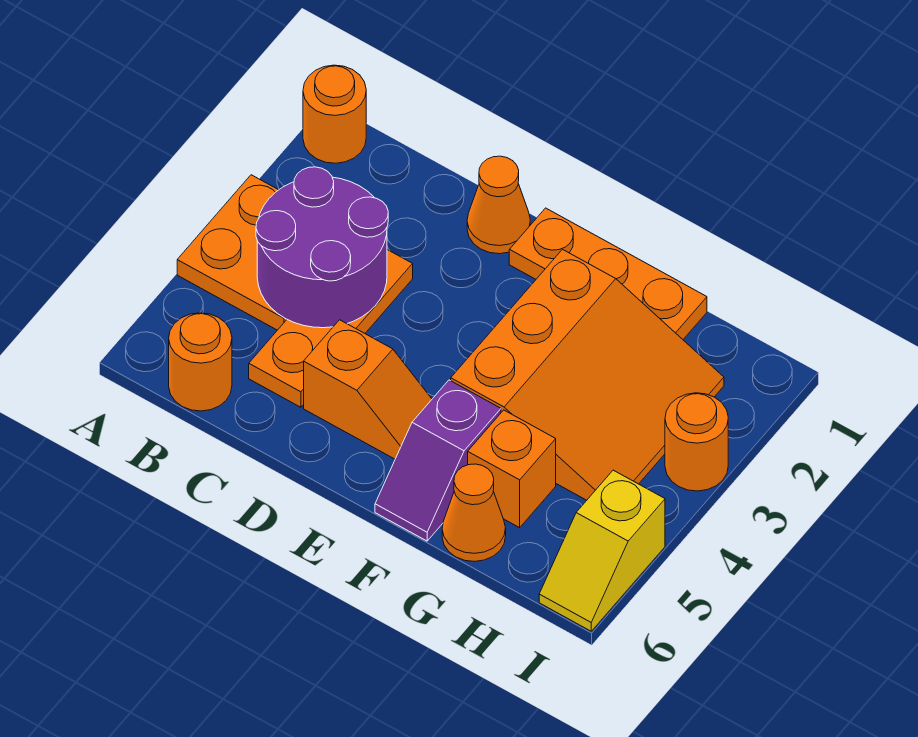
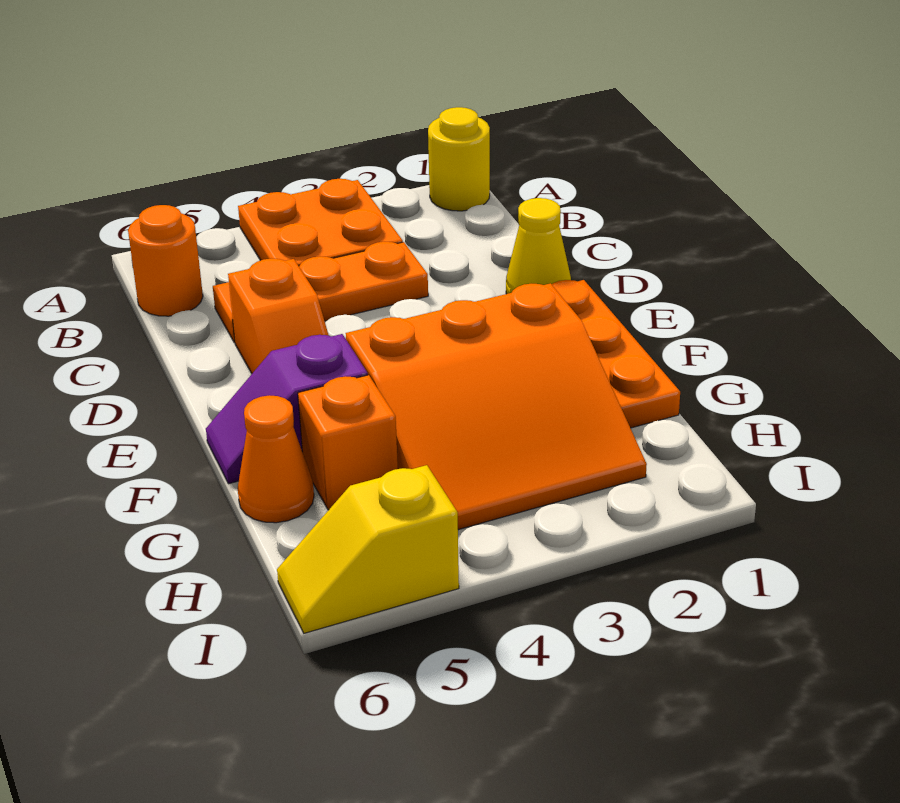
orange round brick A1 level 1 -> yellow round brick A1 level 1
purple round brick B3:C4 level 2 -> none
orange cone D1 level 1 -> yellow cone D1 level 1
orange round brick I3 level 1 -> none

